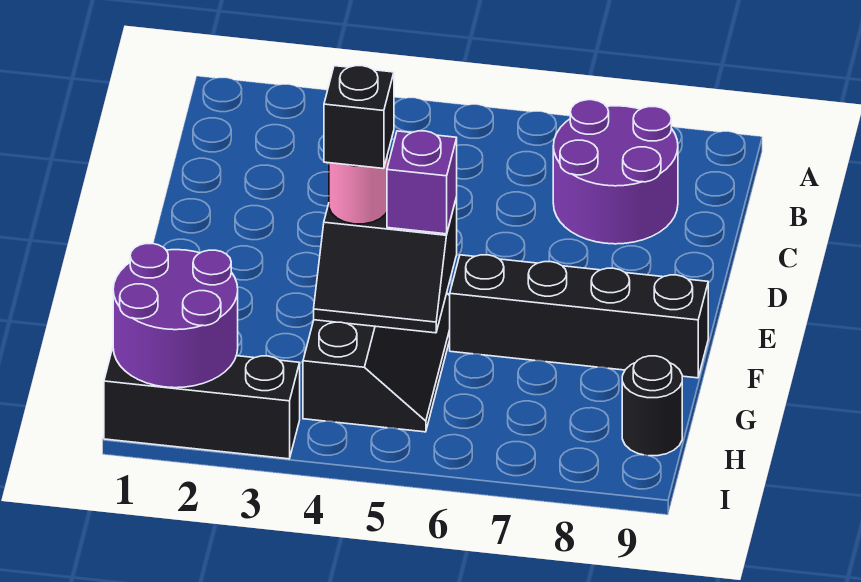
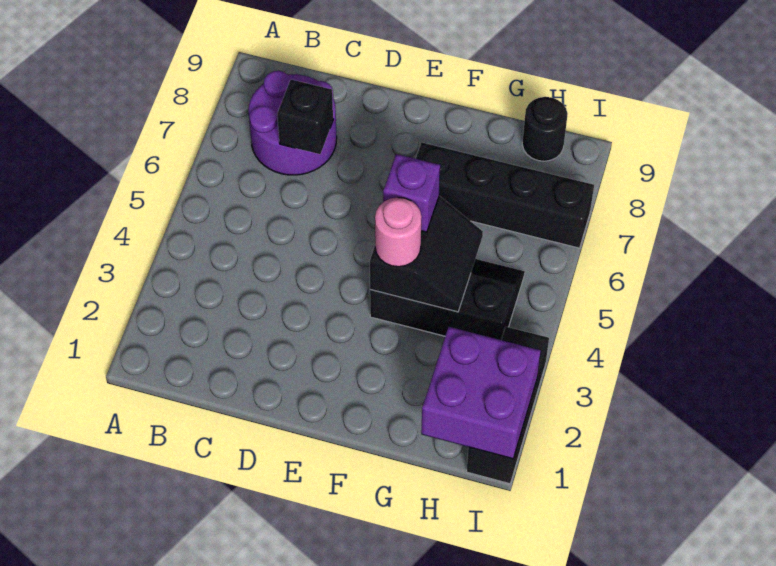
black brick F4 level 4 -> black brick C7 level 2
black brick F6:F9 level 1 -> black brick F7:I7 level 1
purple round brick H1:I2 level 2 -> purple brick H1:I2 level 2

